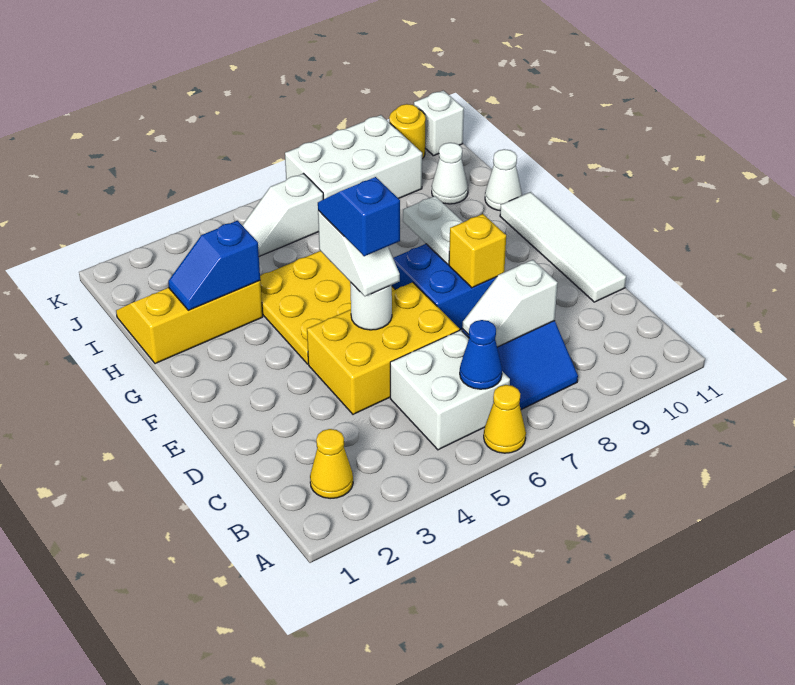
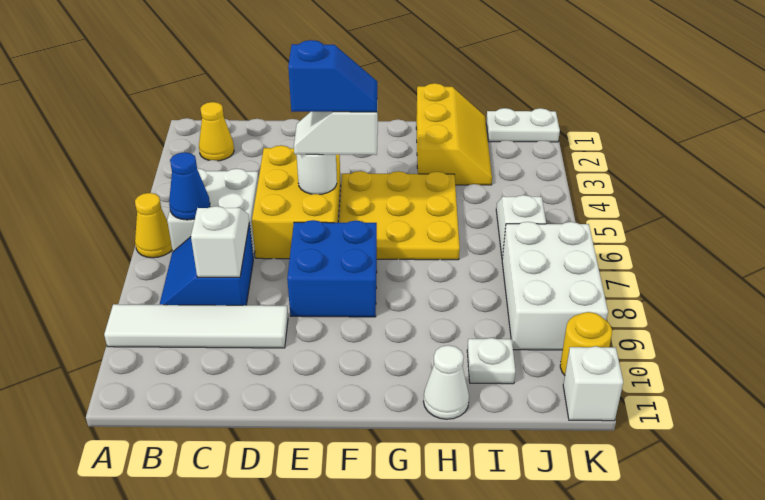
white tile D11:G11 level 1 -> white tile A9:D9 level 1
yellow brick E8 level 2 -> none
white plate F8:G8 level 2 -> white plate J1:K1 level 1
blue slope H2:H3 level 2 top 3 -> none
white cone I10 level 1 -> white plate I10 level 1

